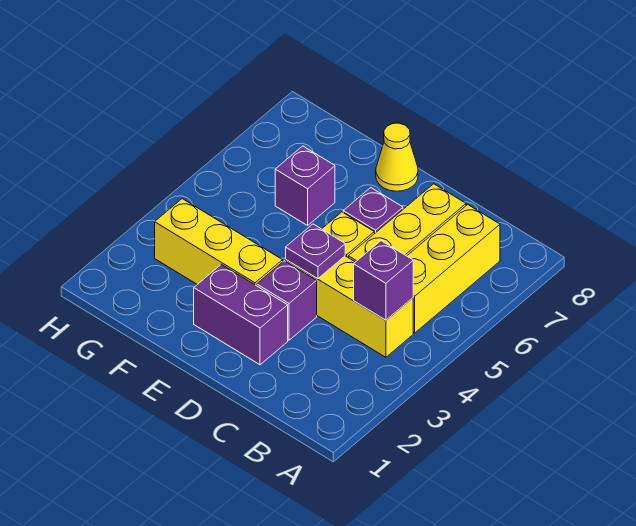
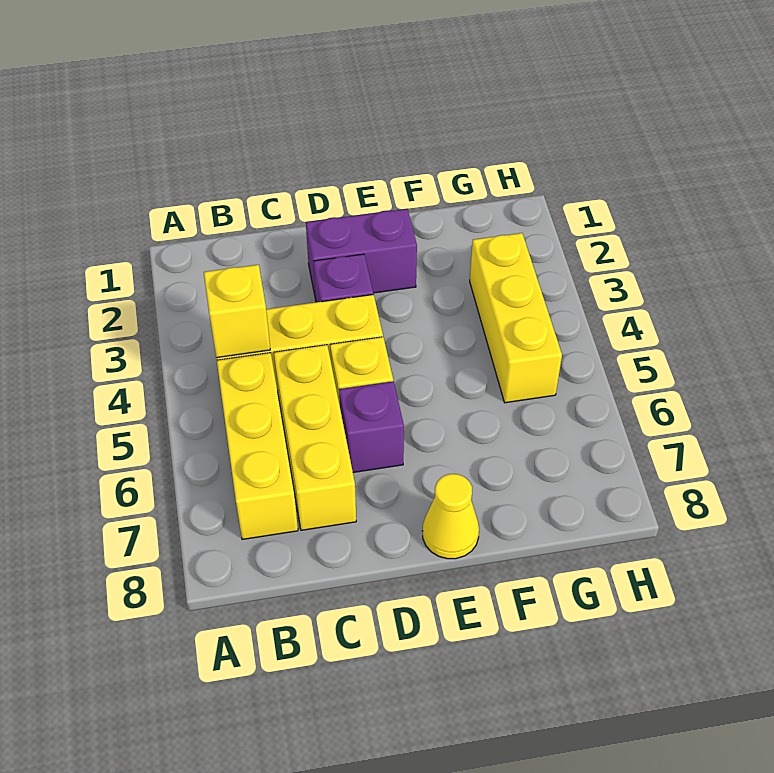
purple brick B4 level 2 -> yellow brick B4 level 2
purple plate D4 level 2 -> none
yellow brick E3:G3 level 1 -> yellow brick G3:G5 level 1
purple brick F6 level 1 -> none

